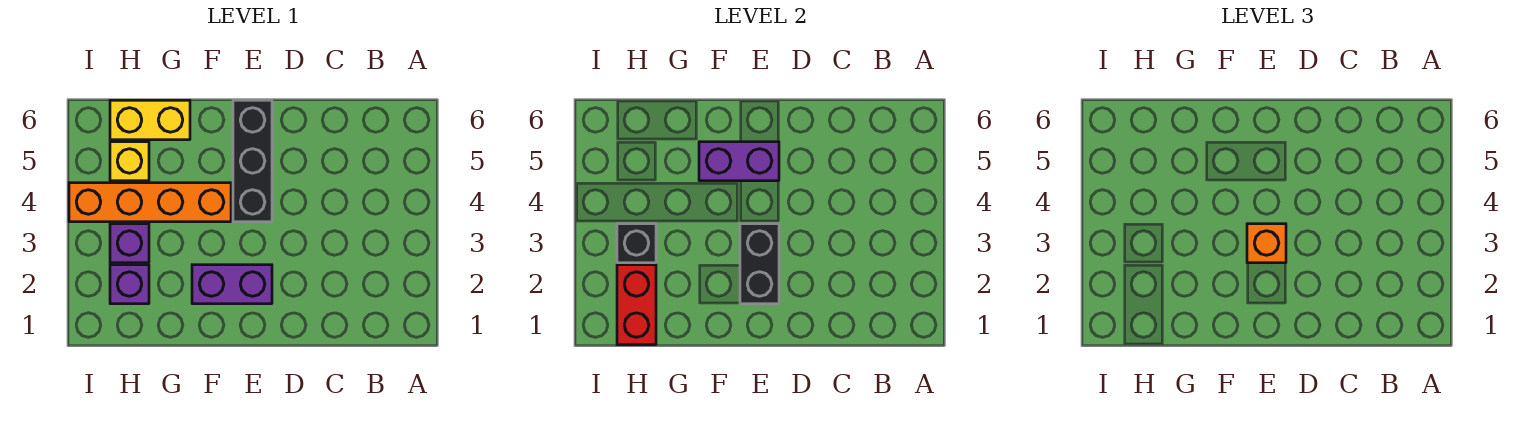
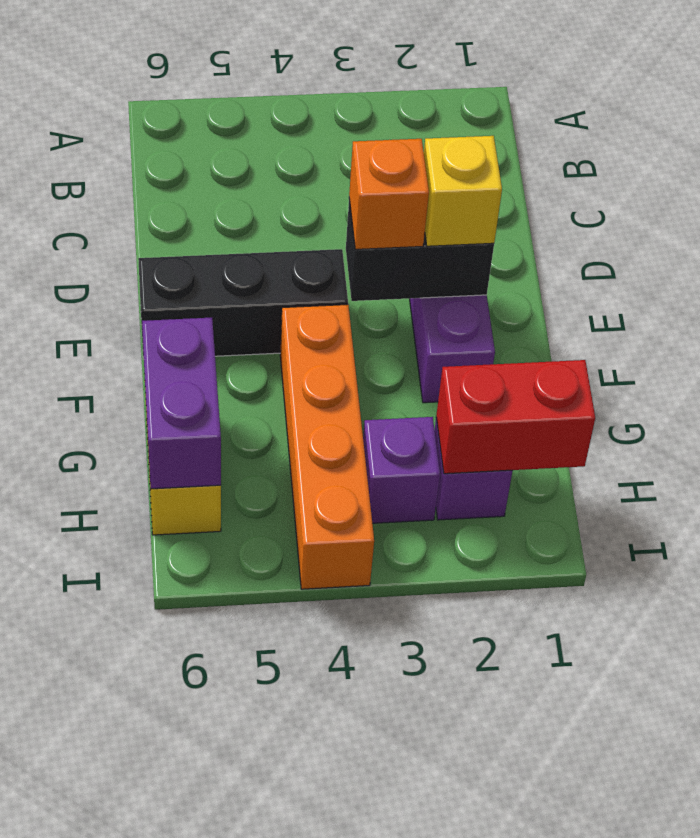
purple brick E5:F5 level 2 -> purple brick G6:H6 level 2
black brick H3 level 2 -> none
yellow brick H5 level 1 -> yellow brick E2 level 3

